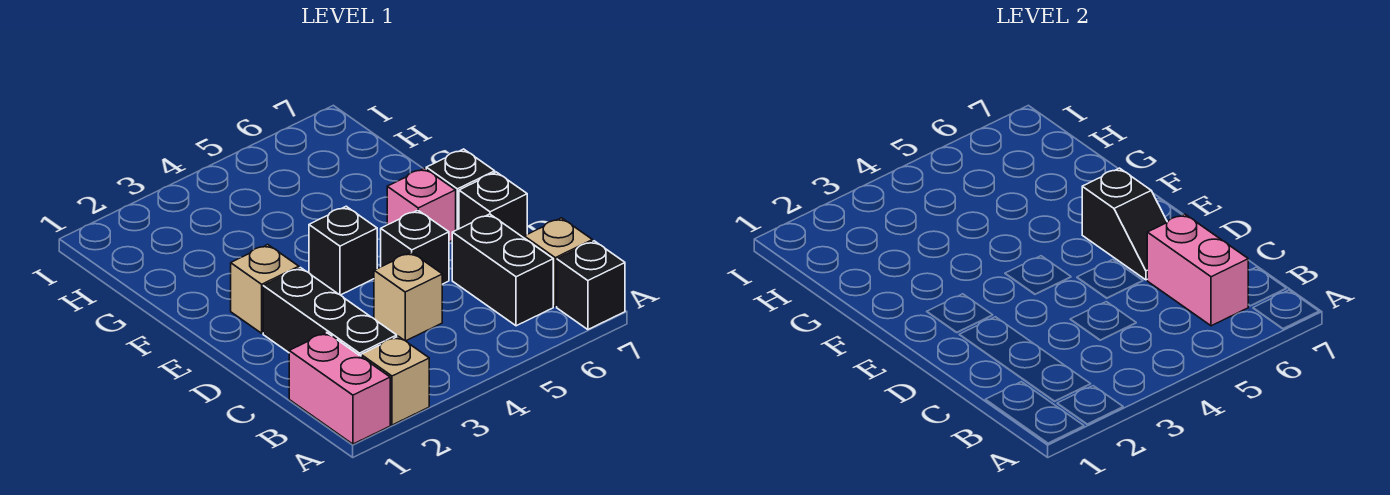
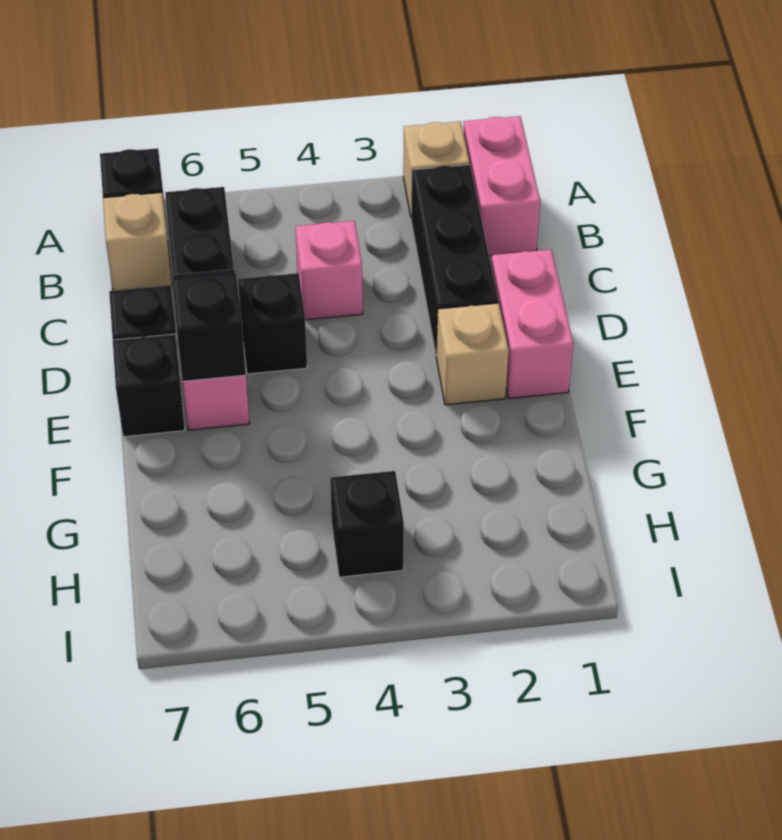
pink brick B6:C6 level 2 -> pink brick D1:E1 level 1
tan brick C4 level 1 -> pink brick C4 level 1
black brick E4 level 1 -> black brick H4 level 1

